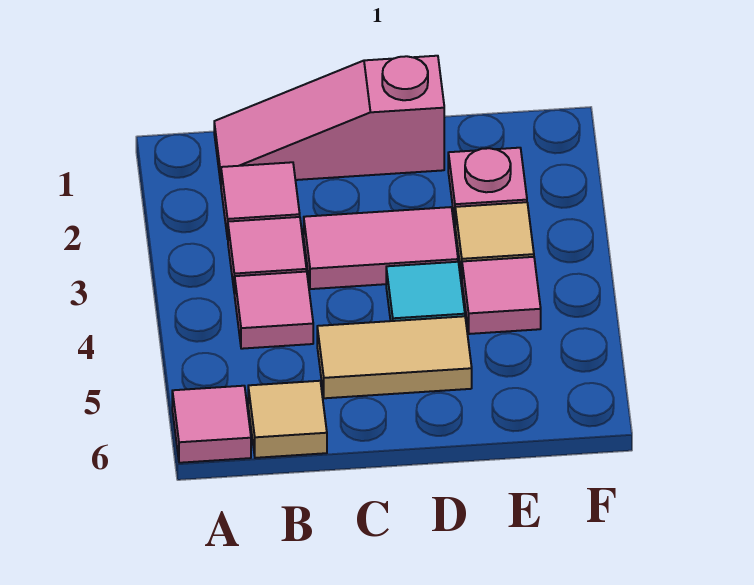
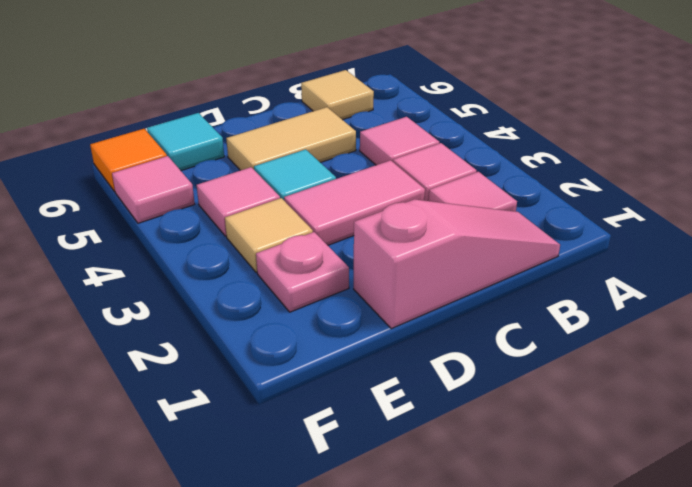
pink tile A6 level 1 -> pink tile F5 level 1
none -> cyan tile E6 level 1
none -> orange tile F6 level 1

